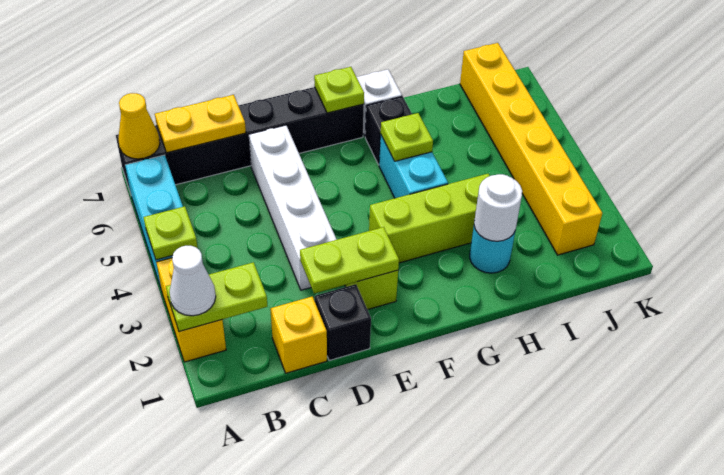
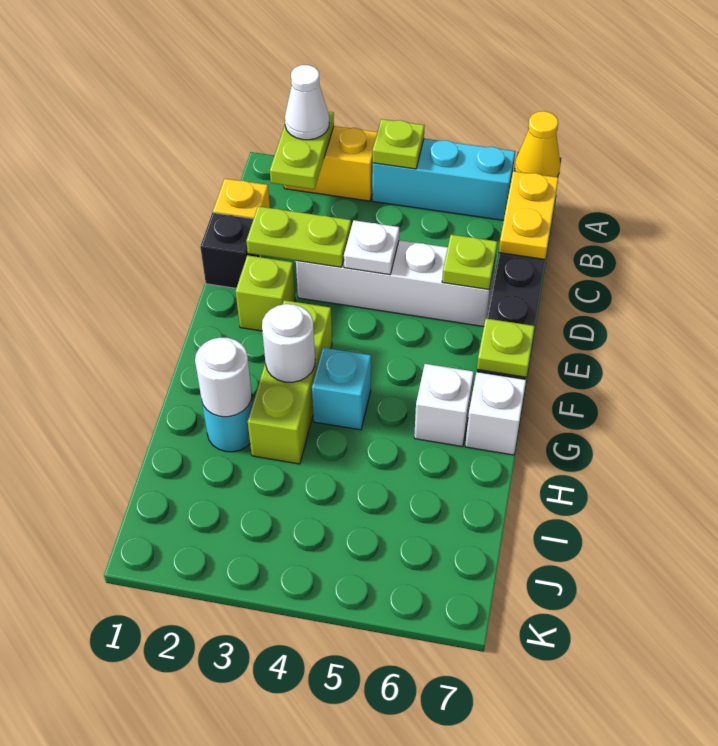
lime plate D2:E2 level 2 -> lime plate D2:D3 level 2
none -> white plate D4 level 2
none -> white round brick G3 level 2
cyan brick G4:G5 level 1 -> cyan brick G4 level 1
lime plate G5 level 2 -> lime plate D6 level 2
black brick G6 level 1 -> white brick G6 level 1
yellow brick J2:J7 level 1 -> none

